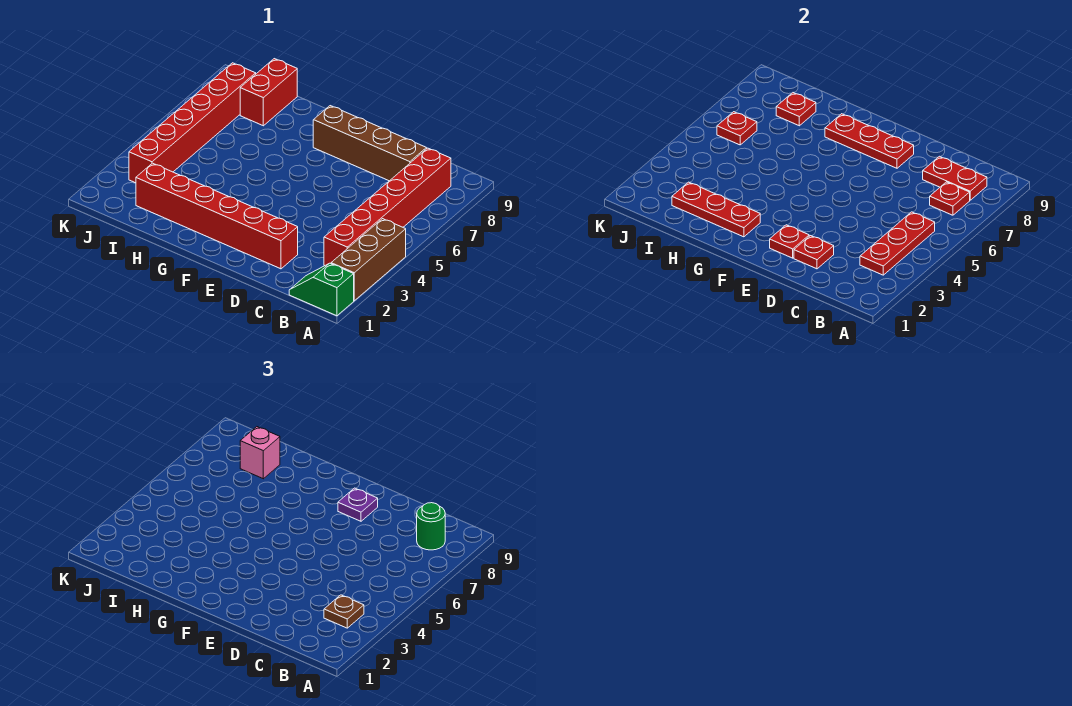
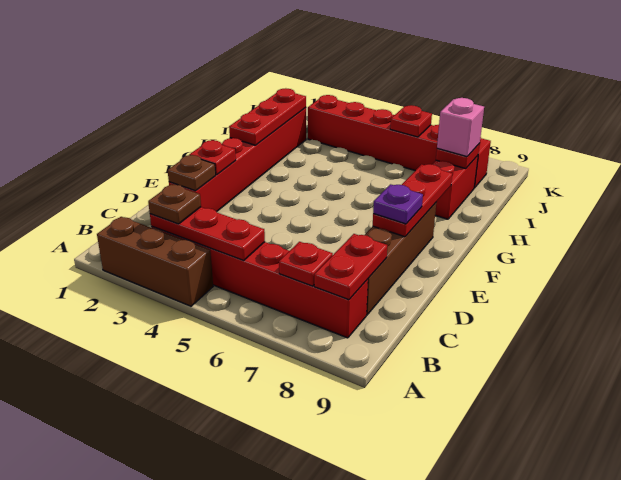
green slope A1:B1 level 1 top A -> none
green round brick B8 level 3 -> none
red plate D2 level 2 -> brown plate D2 level 2
red brick I8:I9 level 1 -> red brick H8:I8 level 1

